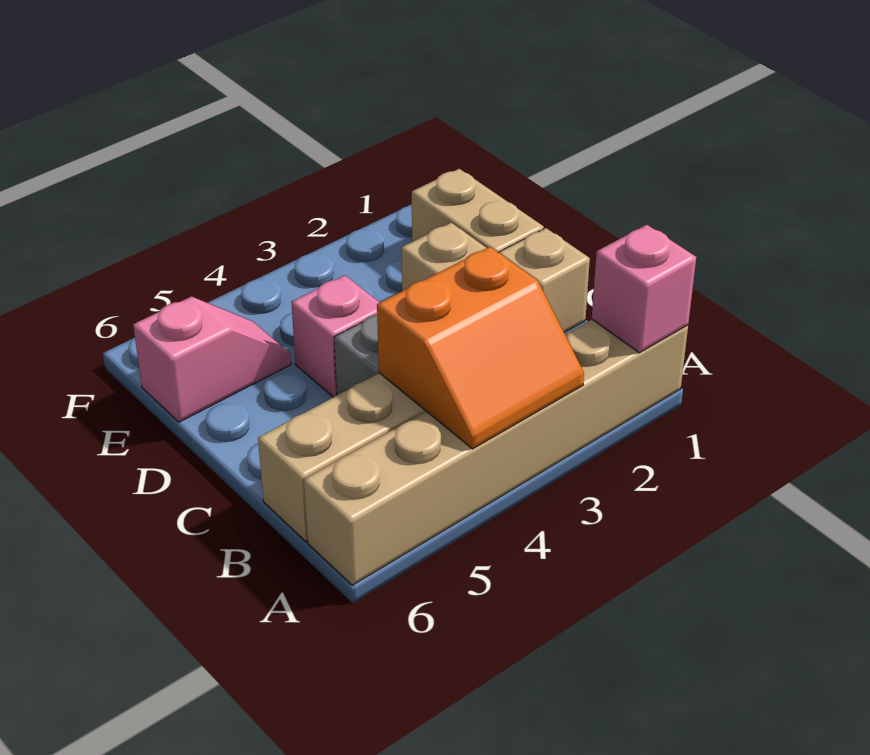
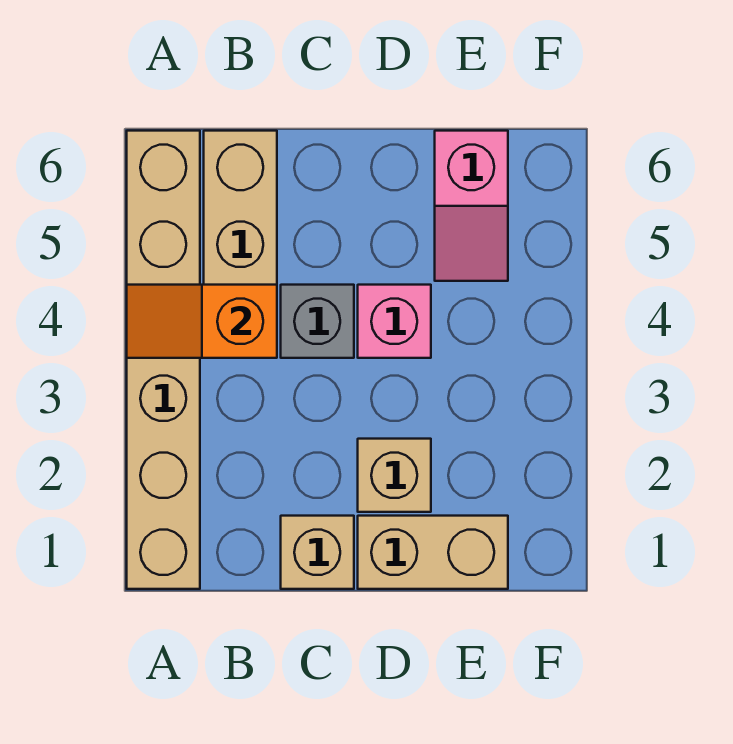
pink brick A1 level 2 -> none
orange slope A3:B4 level 2 top B -> orange slope A4:B4 level 2 top B

